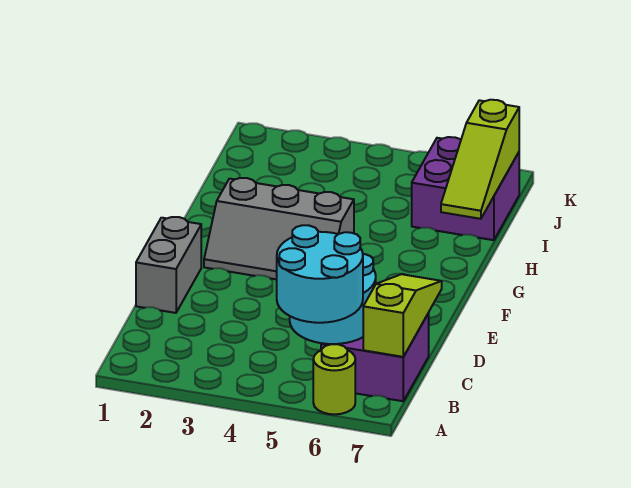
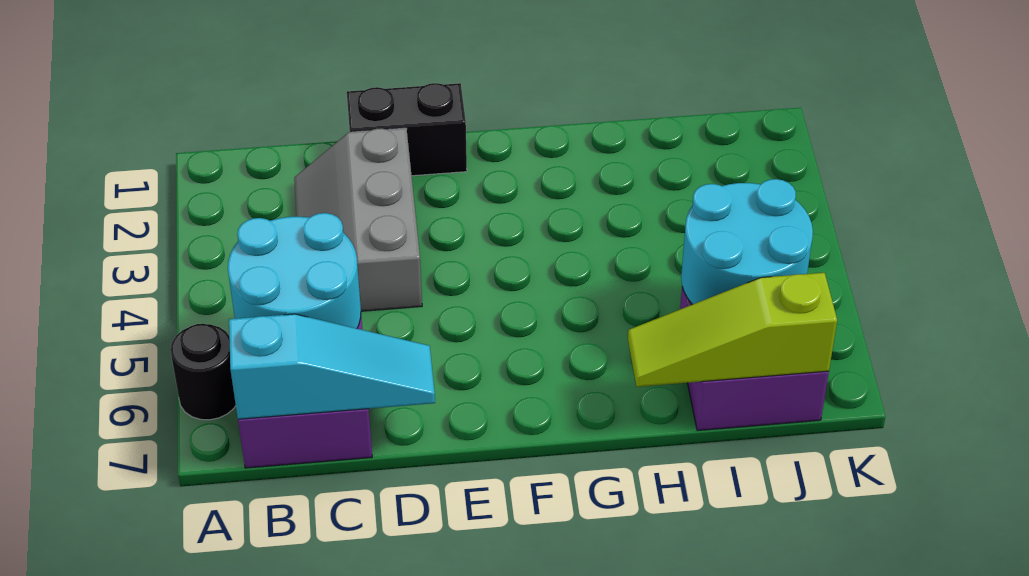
cyan round brick A5:B6 level 3 -> cyan round brick I5:J6 level 2
lime round brick A6 level 1 -> black round brick A6 level 1
lime slope B7:D7 level 2 top B -> cyan slope B7:D7 level 2 top B
grey brick D1:E1 level 1 -> black brick D1:E1 level 1
grey slope F2:G4 level 1 top G -> grey slope C2:D4 level 1 top D

